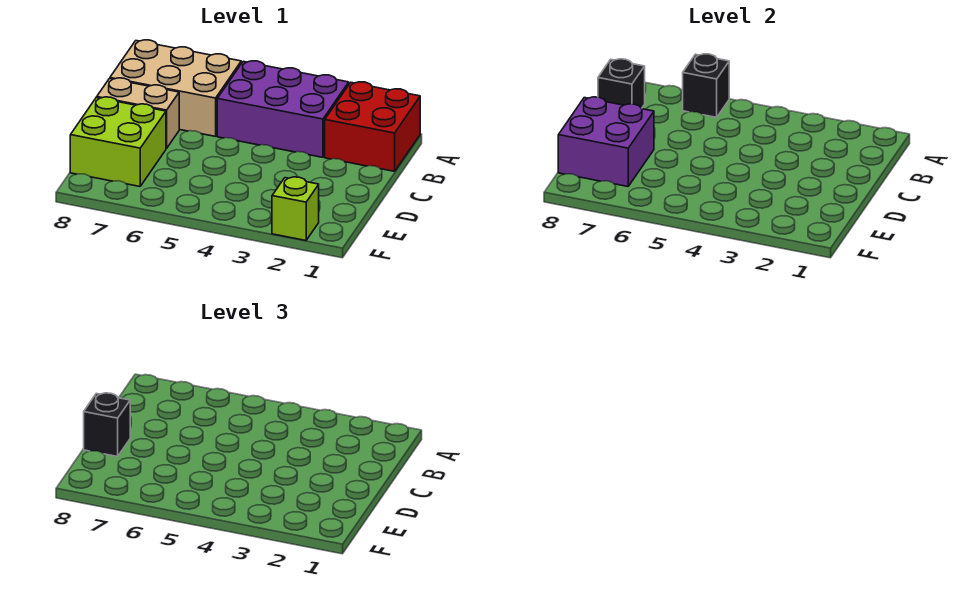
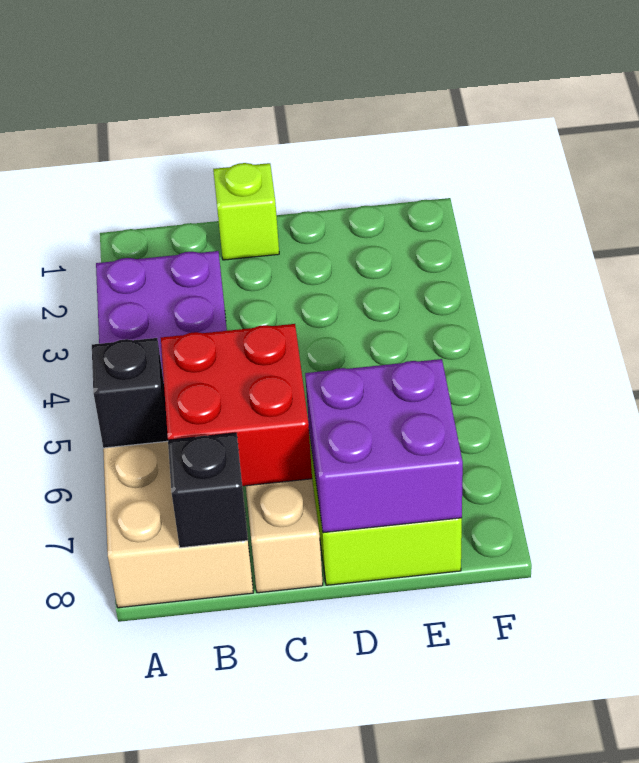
red brick A1:B2 level 1 -> red brick B6:C7 level 2
black brick D8 level 3 -> none
lime brick F2 level 1 -> lime brick C1 level 1

